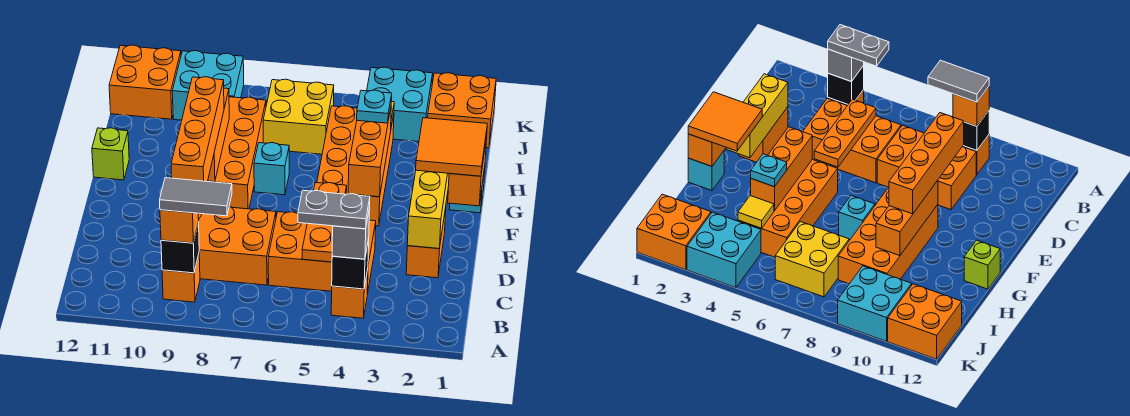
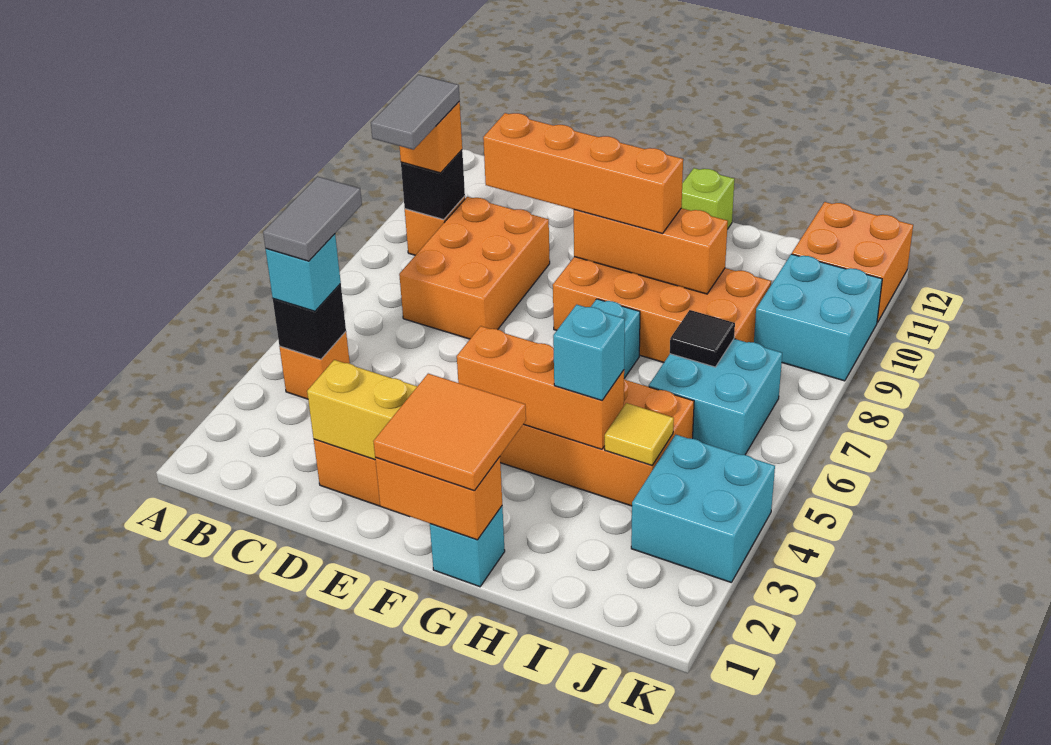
grey brick B4 level 3 -> cyan brick B4 level 3
grey plate B4:B5 level 4 -> grey tile B4:B5 level 4
orange brick C4:D6 level 1 -> none
orange plate C5:E5 level 2 -> none
cyan plate H4 level 3 -> cyan brick H4 level 3
yellow brick I6:J7 level 1 -> cyan brick I6:J7 level 1
none -> black tile I7 level 2
orange brick J1:K2 level 1 -> none

